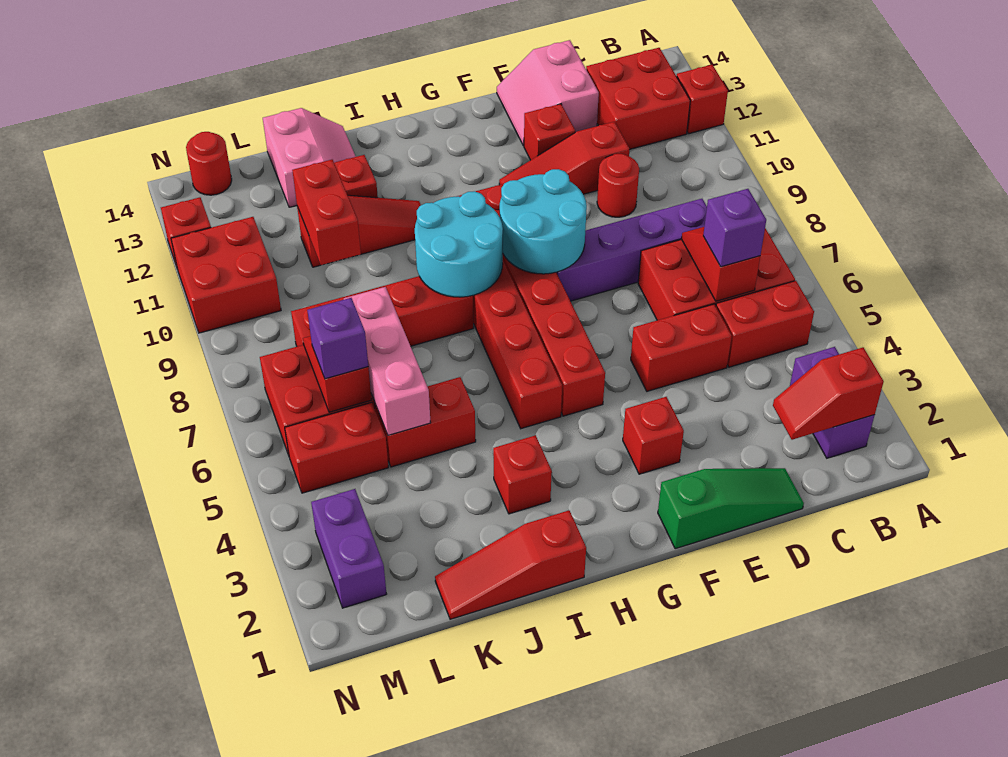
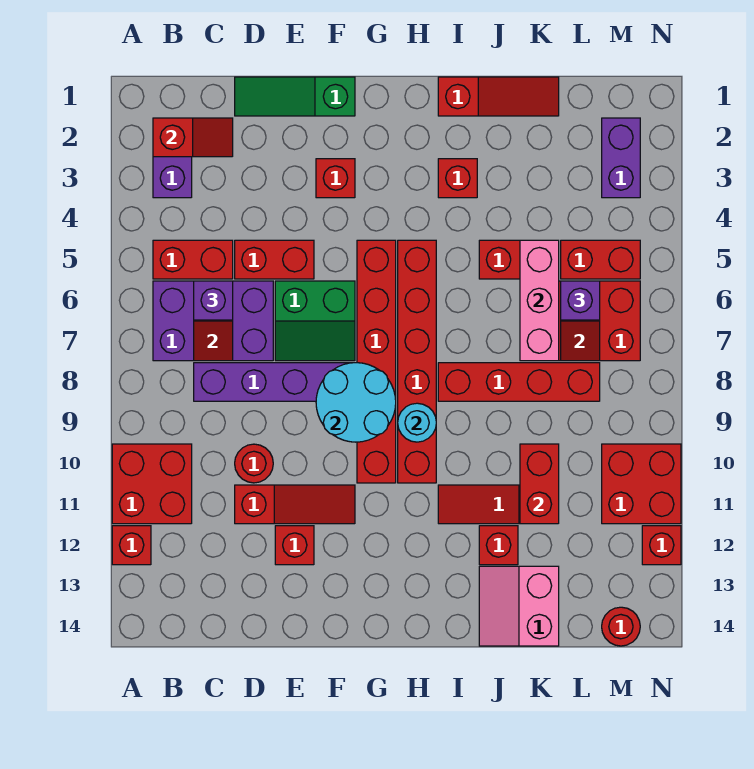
red brick B6:D7 level 1 -> purple brick B6:D7 level 1
red brick B12:C13 level 1 -> red brick A10:B11 level 1
pink slope D13:E14 level 1 top D -> none
none -> green slope E6:F7 level 1 top 6
cyan round brick H8:I9 level 2 -> cyan round brick H9 level 2

